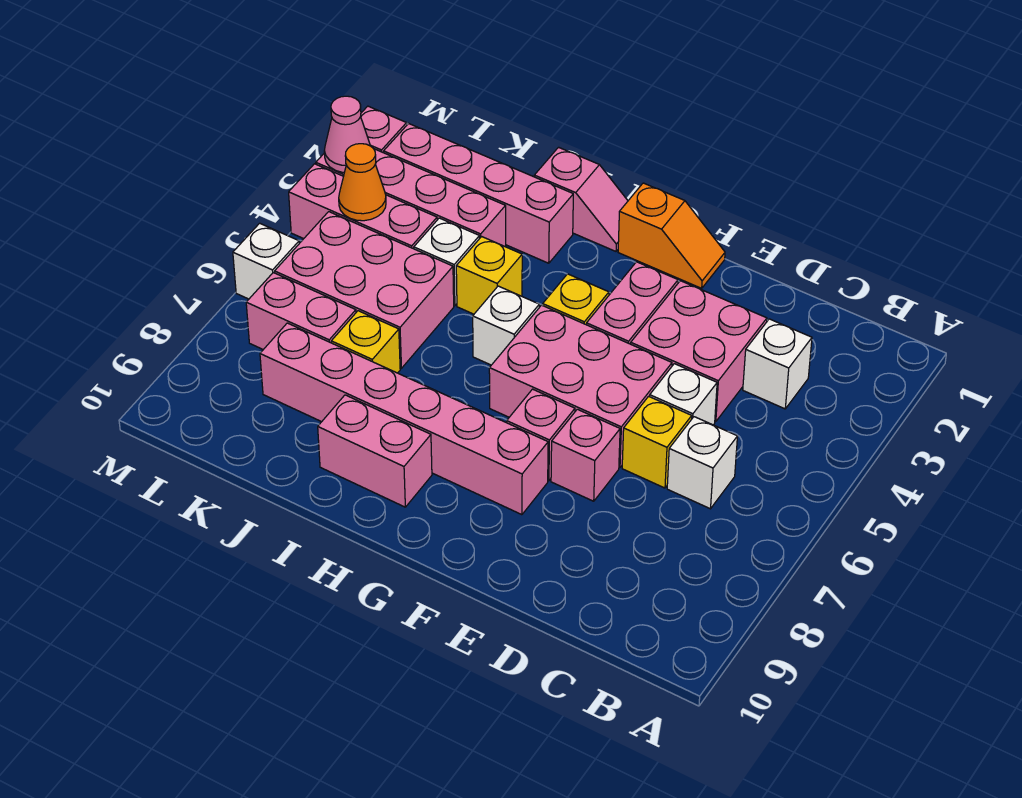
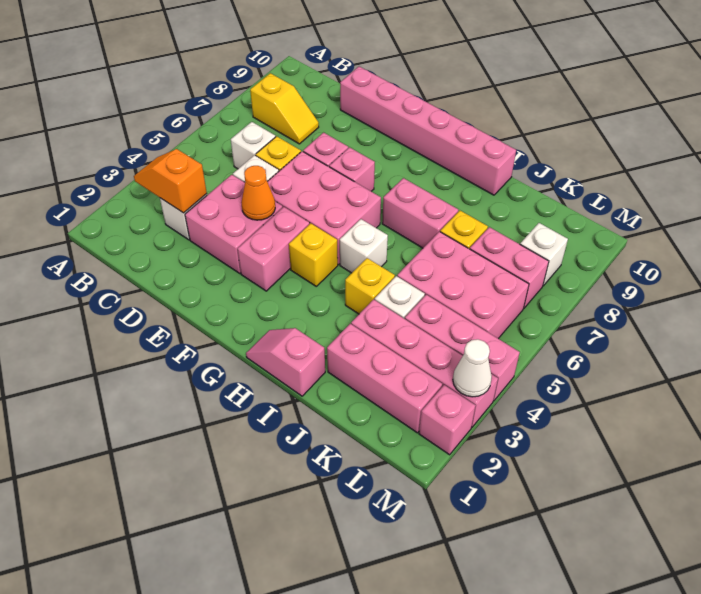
none -> yellow slope B8:C8 level 1 top B
orange slope F1:G1 level 1 top G -> orange slope B3:C3 level 2 top C
pink brick F8:K8 level 1 -> pink brick D10:I10 level 1
pink brick H9:I9 level 1 -> pink brick H7:I7 level 1
pink brick I2:L2 level 1 -> pink brick J2:L2 level 1
orange cone L4 level 2 -> orange cone E4 level 2
pink cone M3 level 2 -> white cone M3 level 2
white brick M6 level 1 -> white brick L8 level 1

